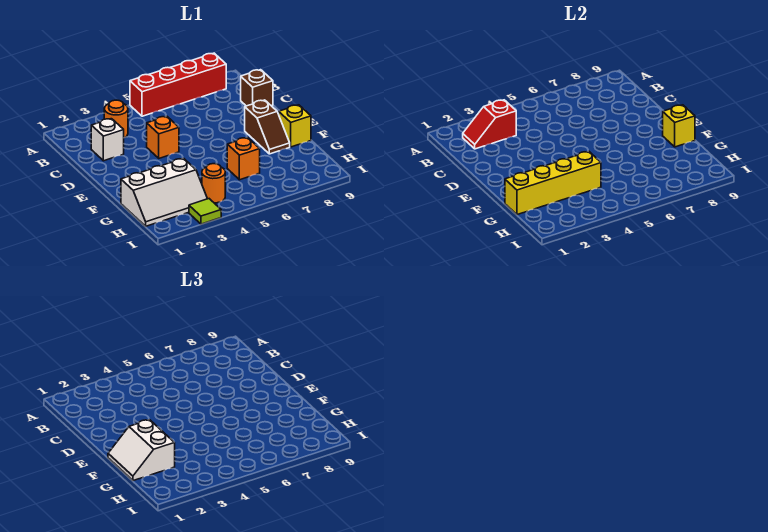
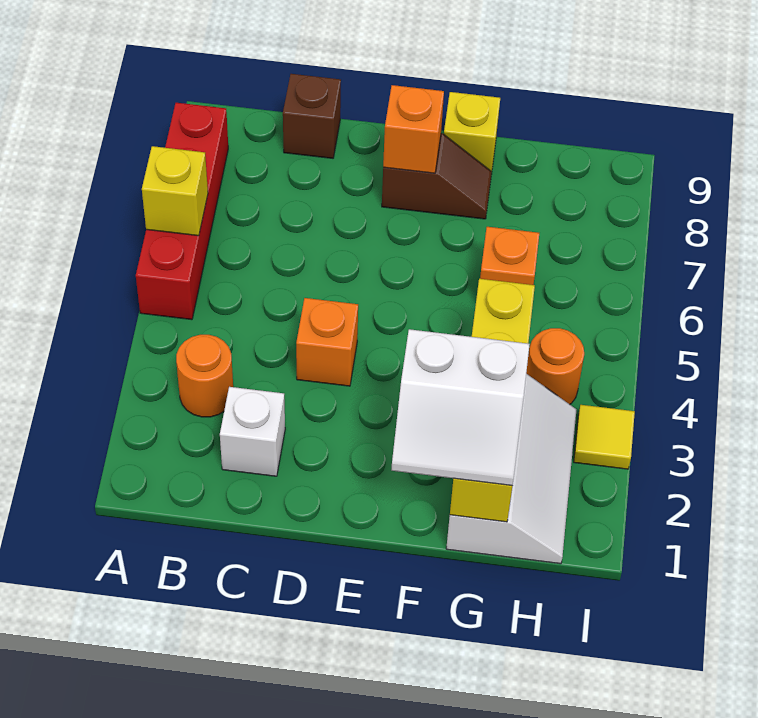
red slope B2:B3 level 2 top 3 -> none
none -> orange brick E8 level 2
yellow brick F9 level 2 -> yellow brick A6 level 2
lime tile I3 level 1 -> yellow tile I3 level 1

